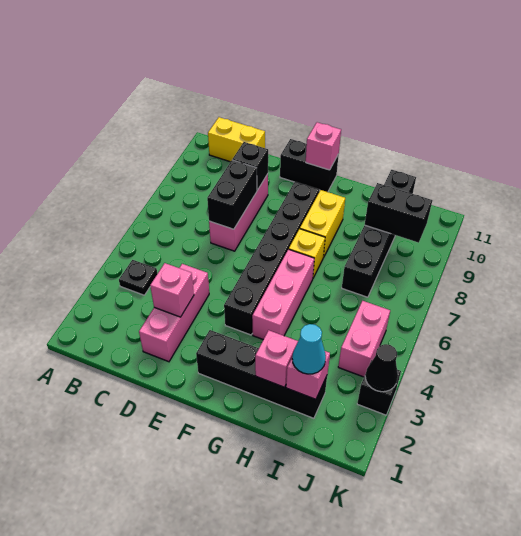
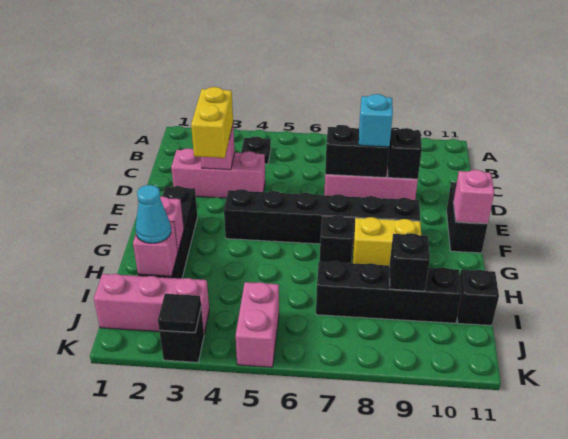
yellow brick B11:C11 level 1 -> yellow brick D3:E3 level 3
none -> cyan brick D8 level 3
pink brick G4:G6 level 1 -> pink brick J1:J3 level 1
yellow brick G7 level 1 -> black brick G7 level 1
black brick I9:J9 level 2 -> black brick I9 level 2
pink brick J4:J5 level 1 -> pink brick J5:K5 level 1
black cone K3 level 2 -> black tile K3 level 2

